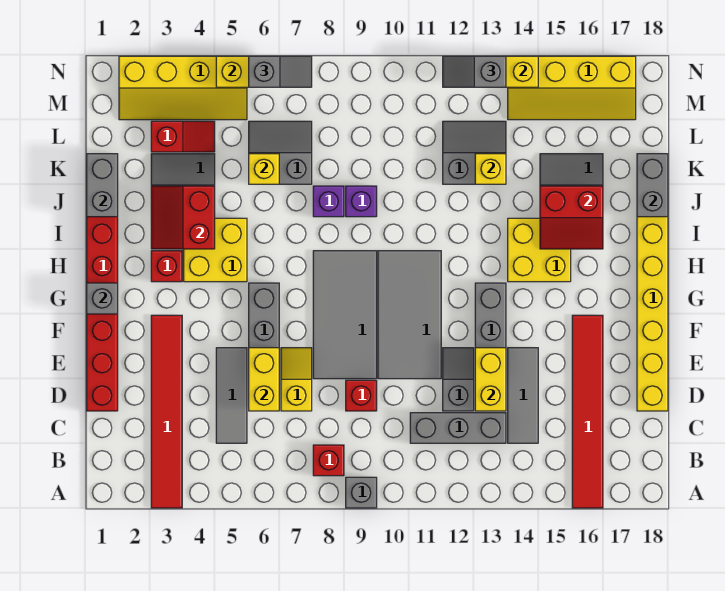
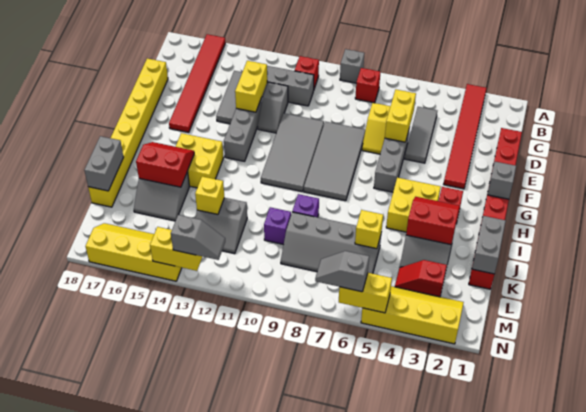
red brick D9 level 1 -> red brick B11 level 1
red slope I3:J4 level 2 top 4 -> red slope I3:J4 level 2 top J
purple brick J8 level 1 -> purple brick K10 level 1
grey slope K6:L7 level 1 top K -> grey slope K6:L9 level 1 top K

